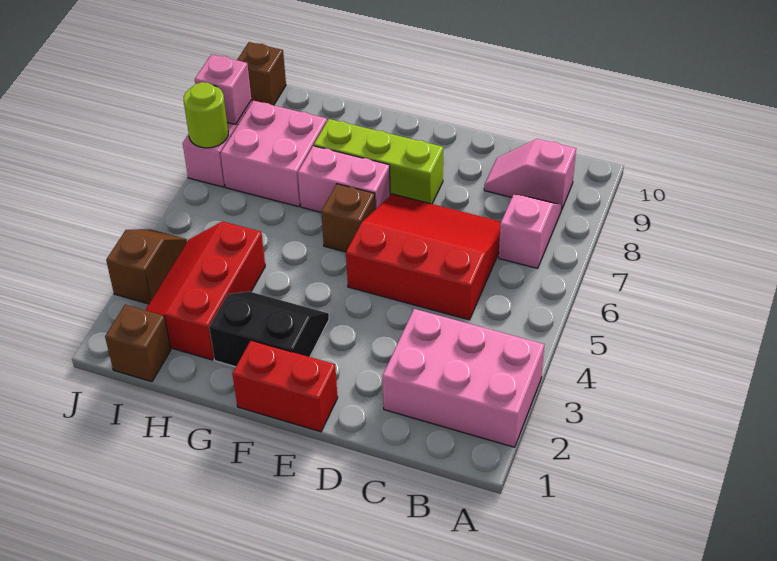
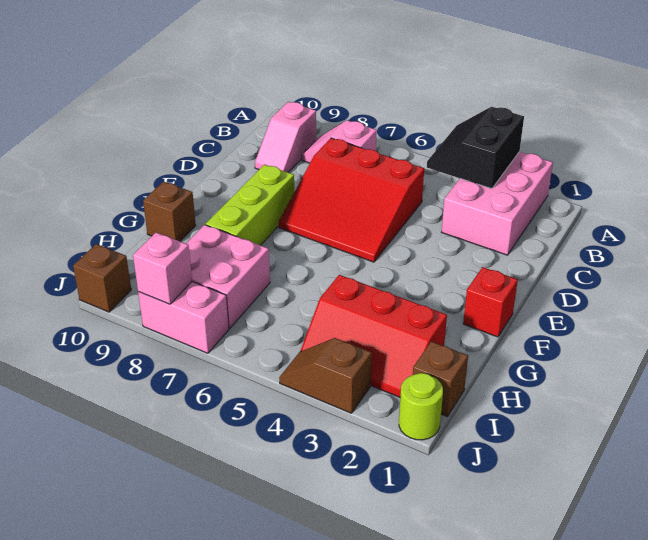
red slope C5:E7 level 1 top 5 -> red slope C5:E7 level 1 top C
red brick E1:F1 level 1 -> red brick F1 level 1
black slope F2:G3 level 1 top 2 -> black slope A3:B4 level 2 top 3
brown brick F6 level 1 -> brown brick G10 level 1
pink brick F7:G7 level 1 -> none
lime round brick J7 level 2 -> lime round brick J1 level 1

